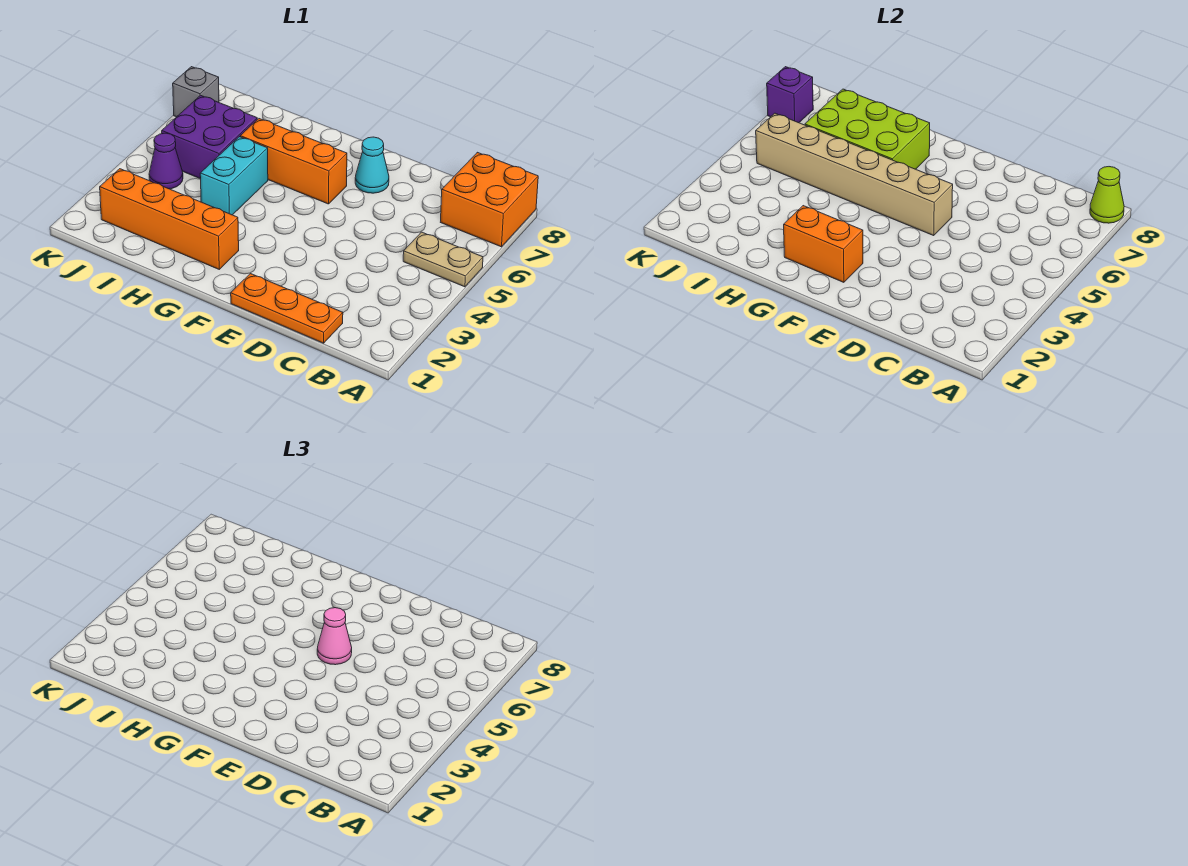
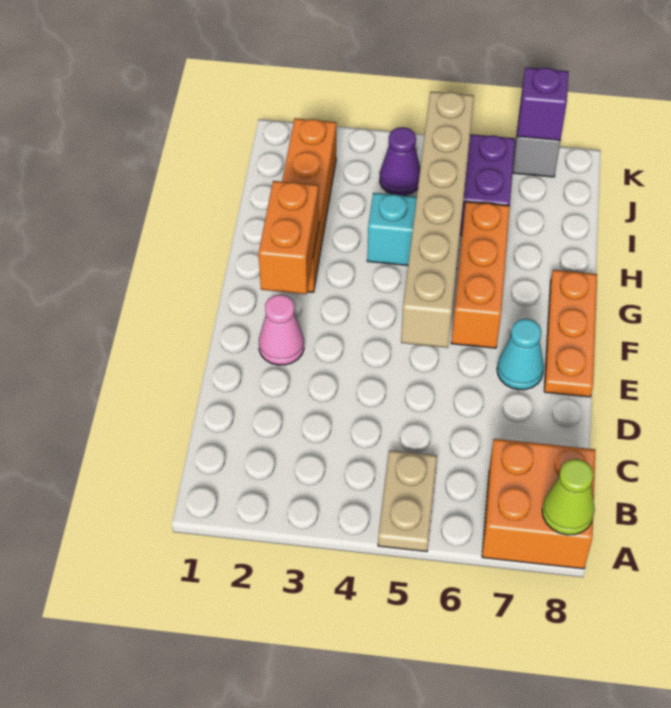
orange plate C1:E1 level 1 -> orange plate E8:G8 level 1
pink cone E5 level 3 -> pink cone E2 level 1
lime brick G6:I7 level 2 -> none

